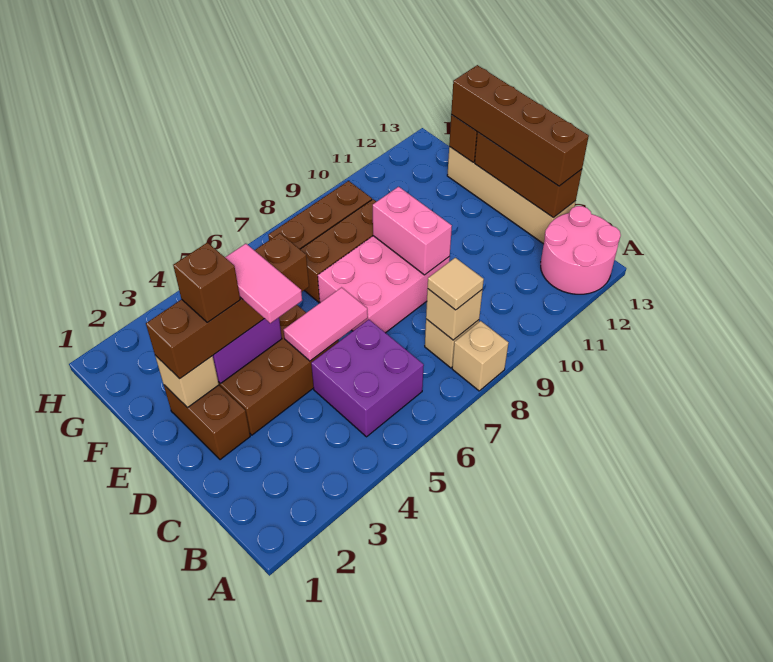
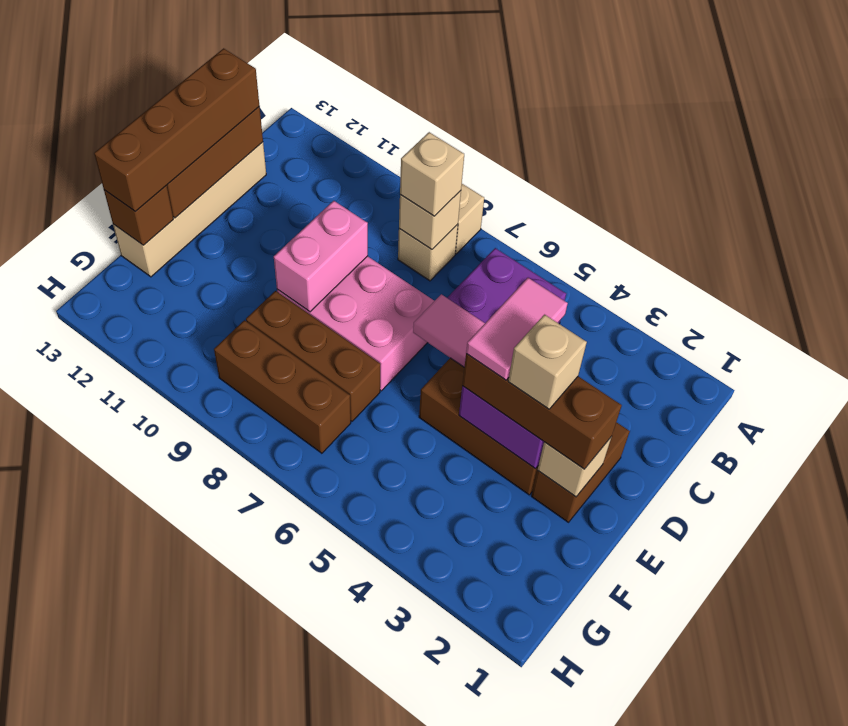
pink round brick A12:B13 level 1 -> none
tan tile B8 level 3 -> tan brick B8 level 3
brown brick E2:E5 level 3 -> brown brick E2:E4 level 3
brown brick E3 level 4 -> tan brick E3 level 4

